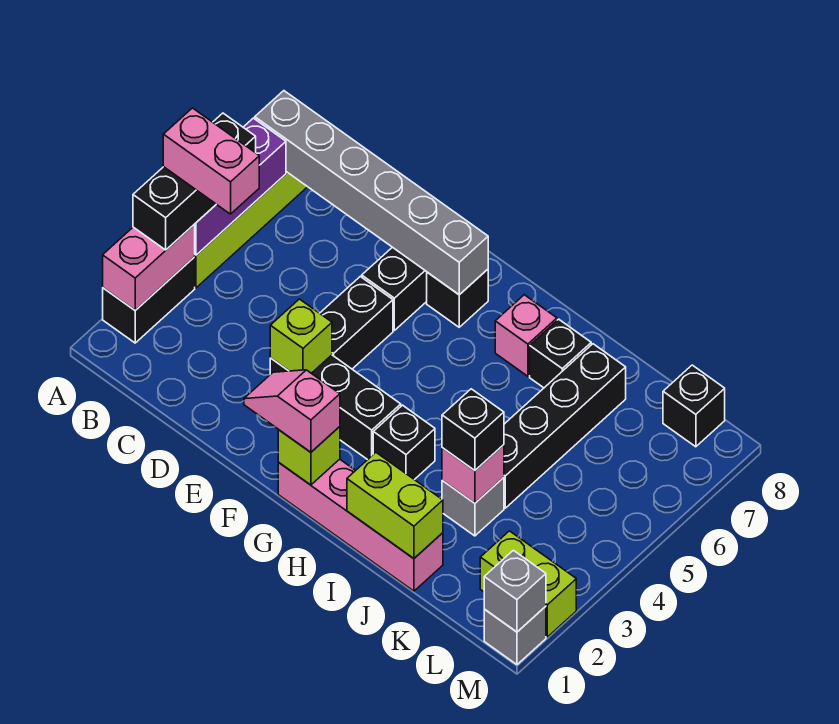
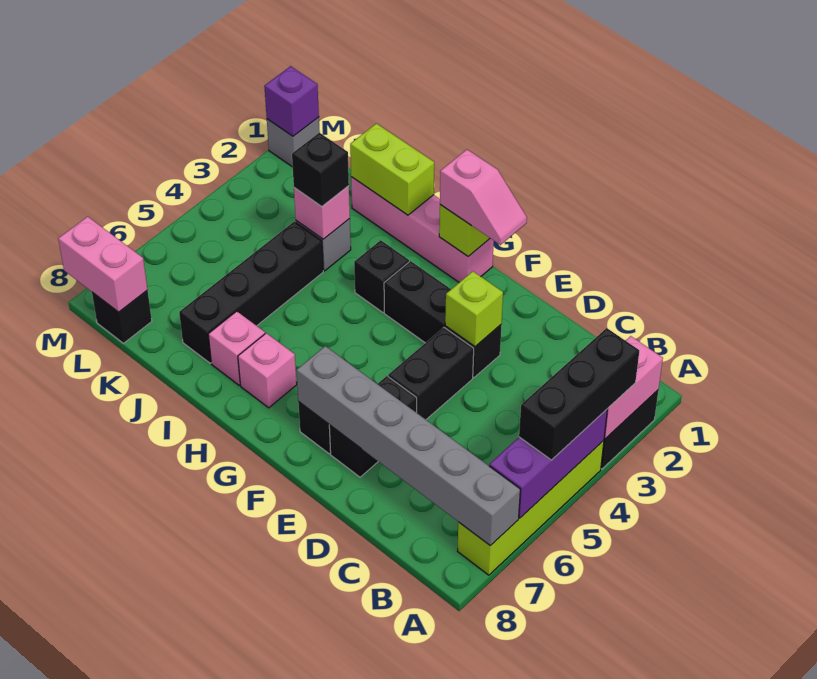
pink brick A4:B4 level 4 -> pink brick L8:M8 level 2
black brick I7 level 1 -> pink brick I7 level 1
lime brick L2:M2 level 1 -> none
grey brick M1 level 2 -> purple brick M1 level 2

